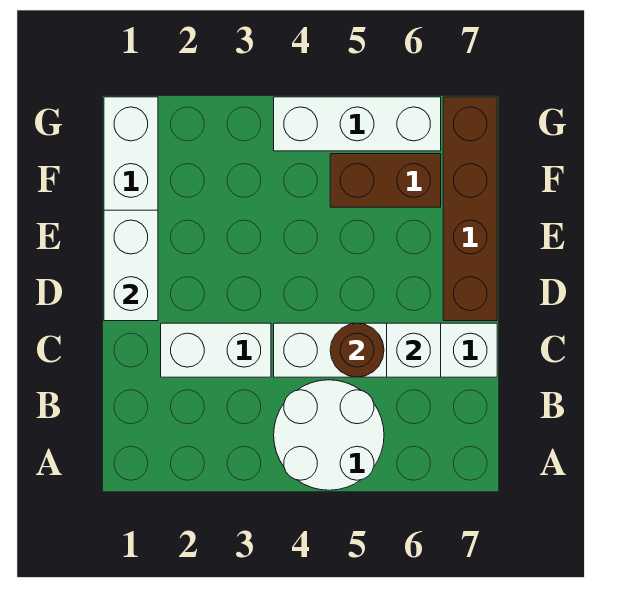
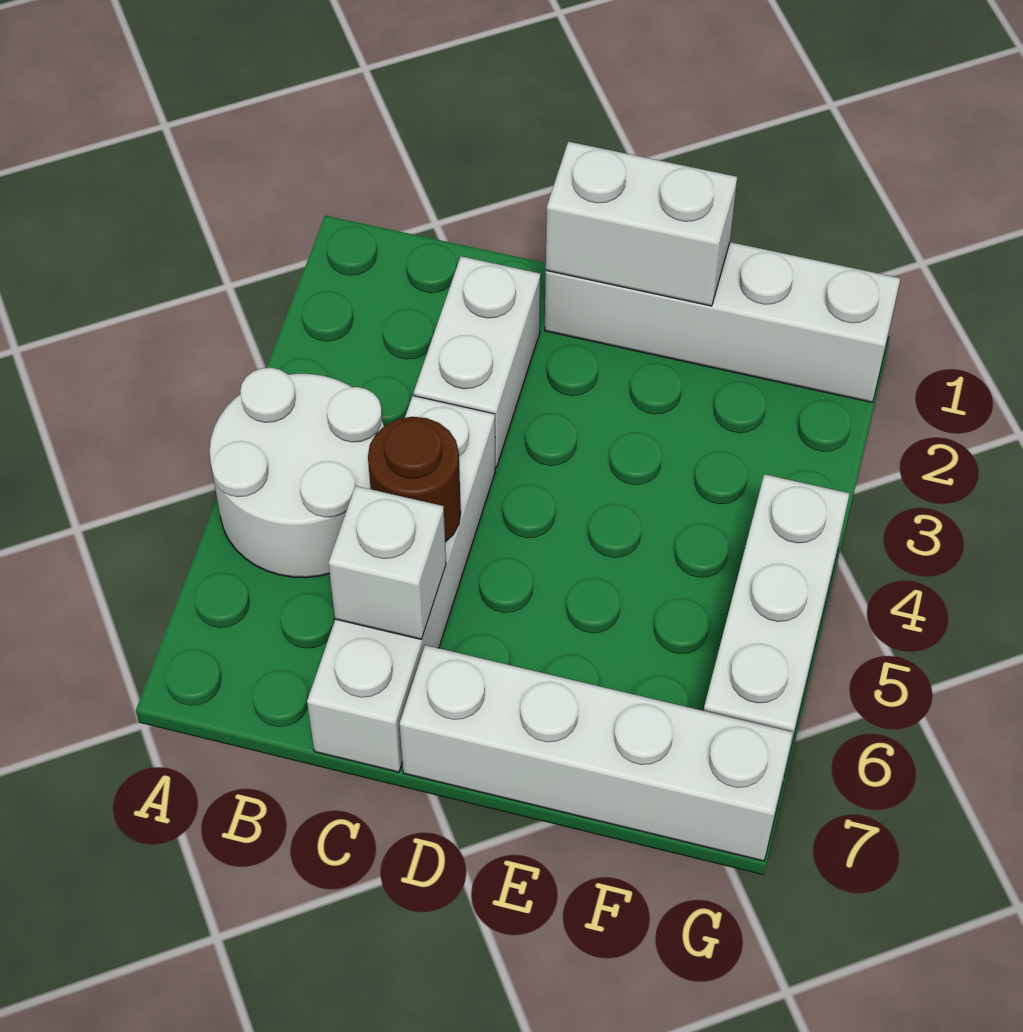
brown brick D7:G7 level 1 -> white brick D7:G7 level 1
brown brick F5:F6 level 1 -> none

